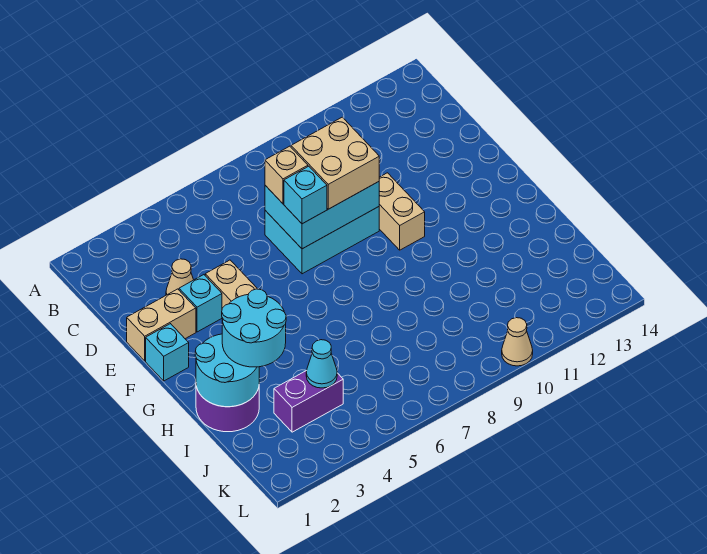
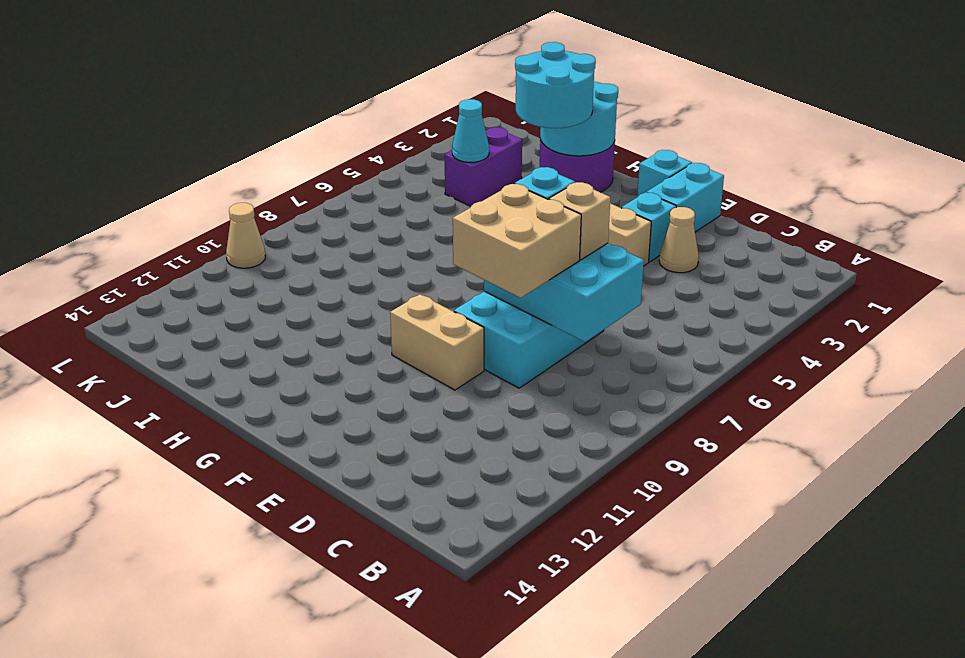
cyan brick D7:E9 level 2 -> cyan brick C7:E8 level 2
tan brick E1:E2 level 1 -> cyan brick E1:E2 level 1

